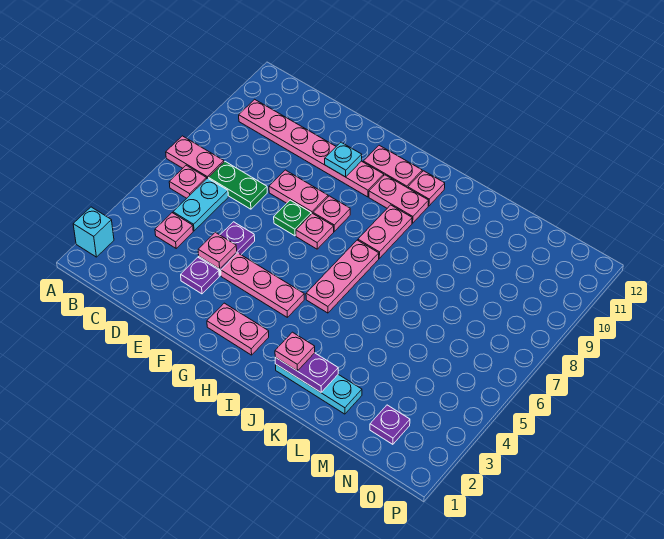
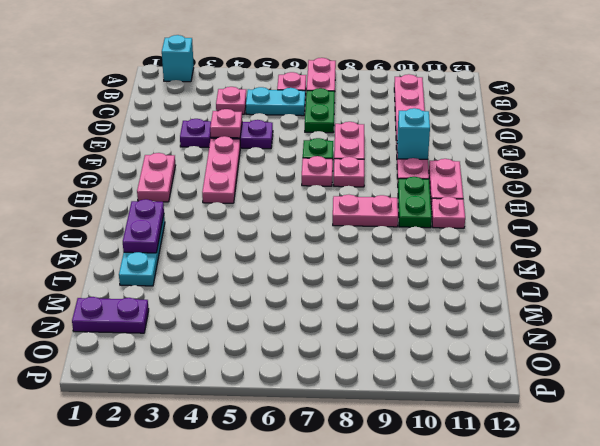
cyan plate F10 level 2 -> cyan brick F10 level 2
pink plate H10:I10 level 1 -> green plate H10:I10 level 1
pink plate I5:I7 level 1 -> none
pink plate J2 level 3 -> none
purple plate N2 level 1 -> purple plate N1:N2 level 1

